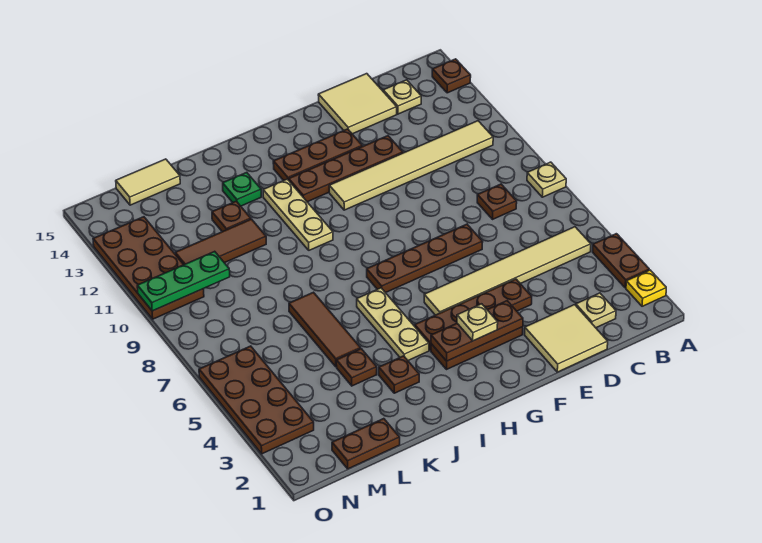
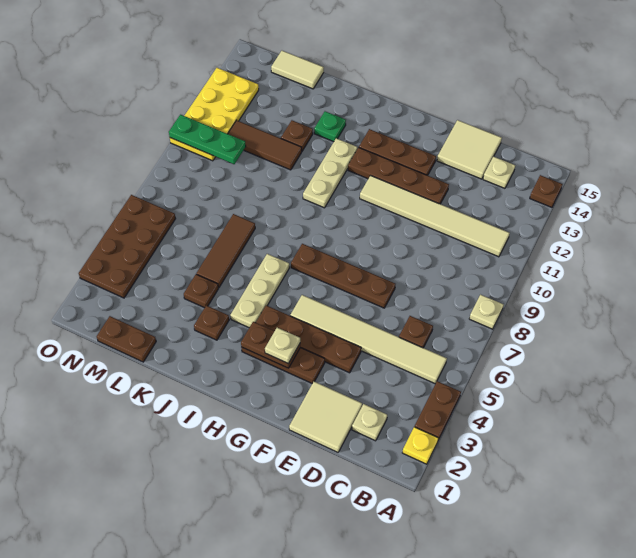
brown plate C8 level 1 -> brown plate C6 level 1
brown plate F3:H3 level 2 -> brown plate G3:H3 level 2
brown plate N10:O13 level 1 -> yellow plate N10:O13 level 1

